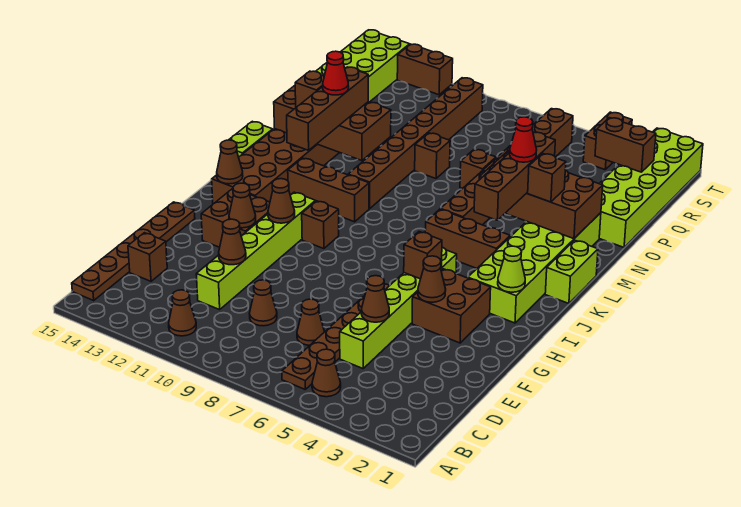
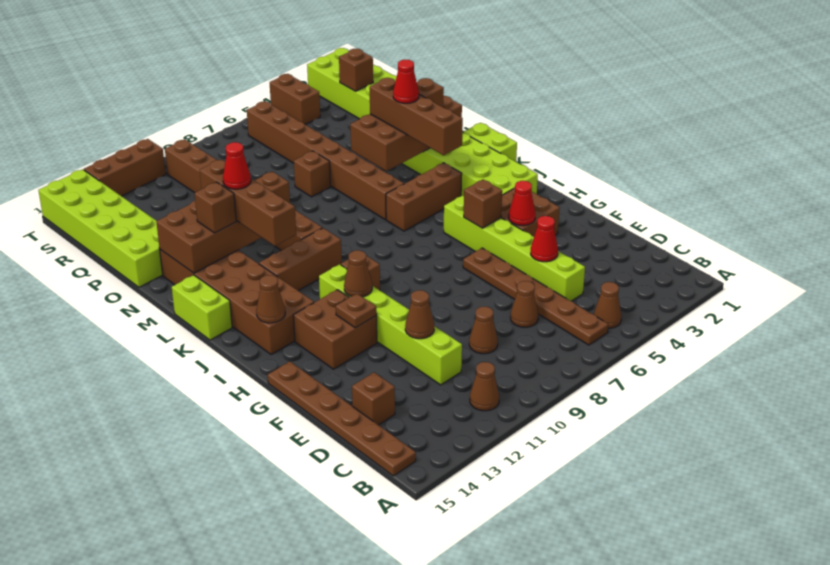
brown cone E5 level 2 -> red cone E5 level 2
brown cone G4 level 2 -> red cone G4 level 2
brown cone G12 level 2 -> brown plate G12 level 2
lime cone I2 level 2 -> none
brown brick R2:R3 level 2 -> brown brick R2 level 2
brown brick T12:T13 level 1 -> brown brick T11:T13 level 1

